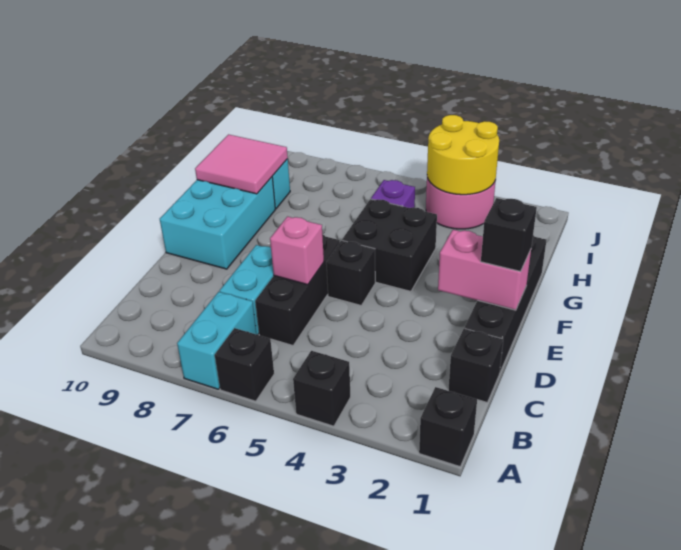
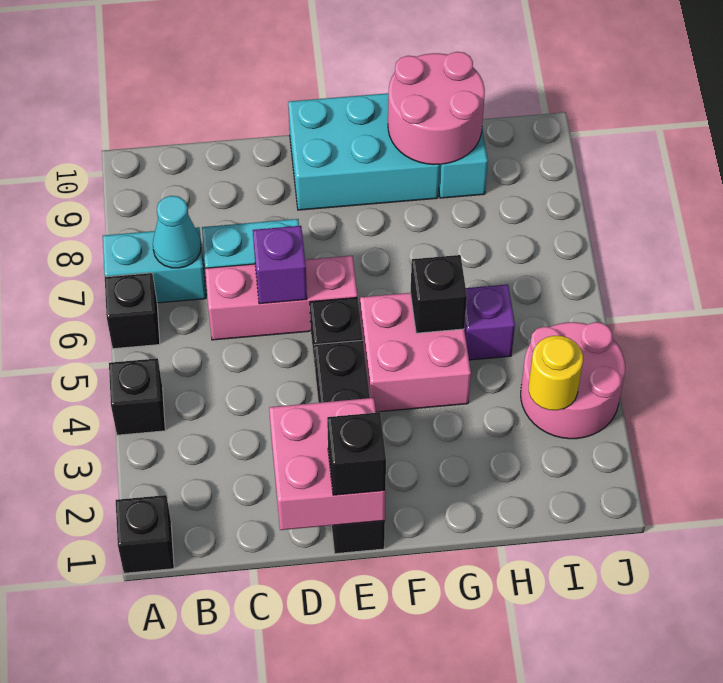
none -> cyan cone B7 level 2
black brick C1 level 1 -> black brick G5 level 2
black brick C6:E6 level 1 -> pink brick C6:E6 level 1
black brick D1:G1 level 1 -> black brick E1:E4 level 1
pink brick D6 level 2 -> purple brick D6 level 2
pink brick E1:E2 level 2 -> pink brick D1:E2 level 2
black brick F4:G5 level 1 -> pink brick F4:G5 level 1
pink tile G9:H10 level 2 -> pink round brick G9:H10 level 2
yellow round brick I3:J4 level 2 -> yellow round brick I3 level 2

